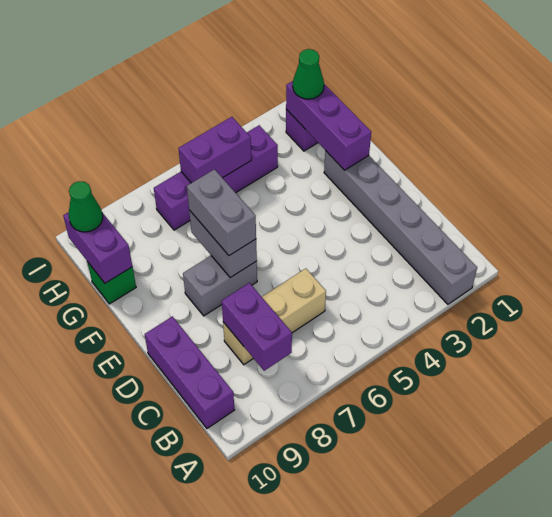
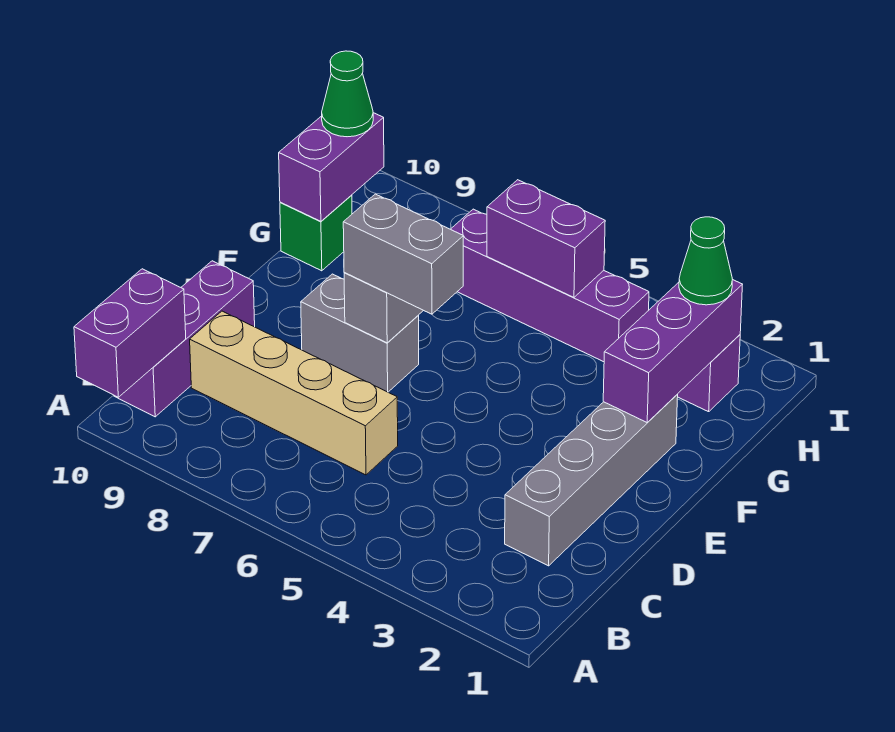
grey brick A2:F2 level 1 -> grey brick C2:F2 level 1
purple brick B8:C8 level 2 -> purple brick A10:B10 level 2
tan brick C6:C8 level 1 -> tan brick C6:C9 level 1
grey brick E7:F7 level 3 -> grey brick E6:E7 level 3

